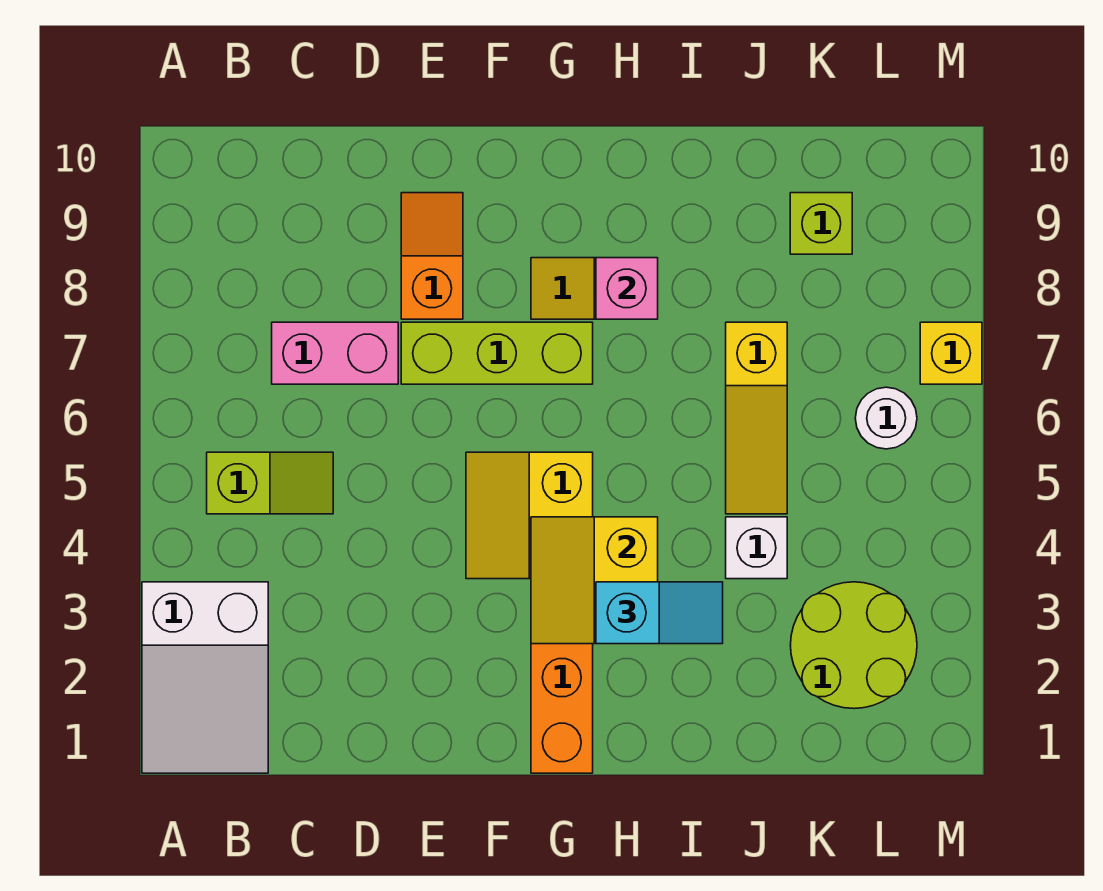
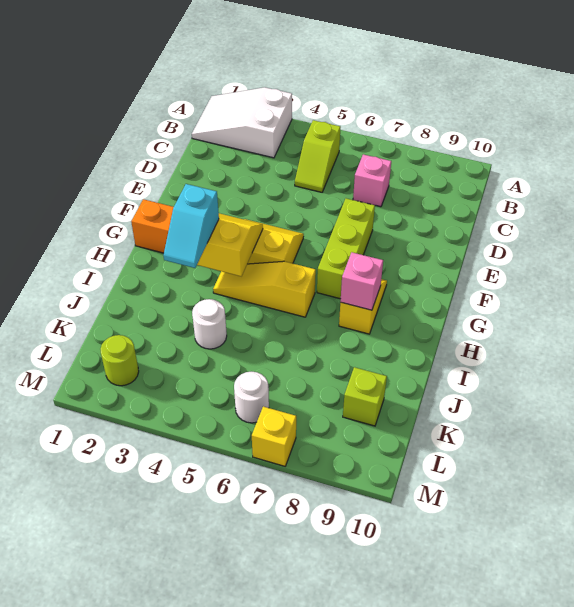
pink brick C7:D7 level 1 -> pink brick C7 level 1
orange slope E8:E9 level 1 top 8 -> none
white brick J4 level 1 -> white round brick J4 level 1
yellow slope J5:J7 level 1 top 7 -> yellow slope H4:H6 level 1 top 6
lime round brick K2:L3 level 1 -> lime round brick L2 level 1

